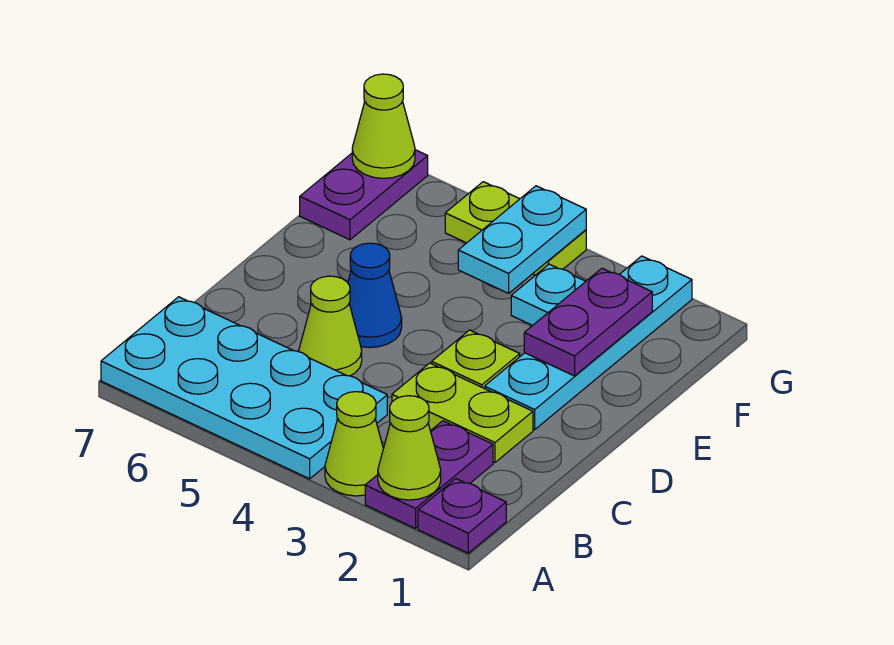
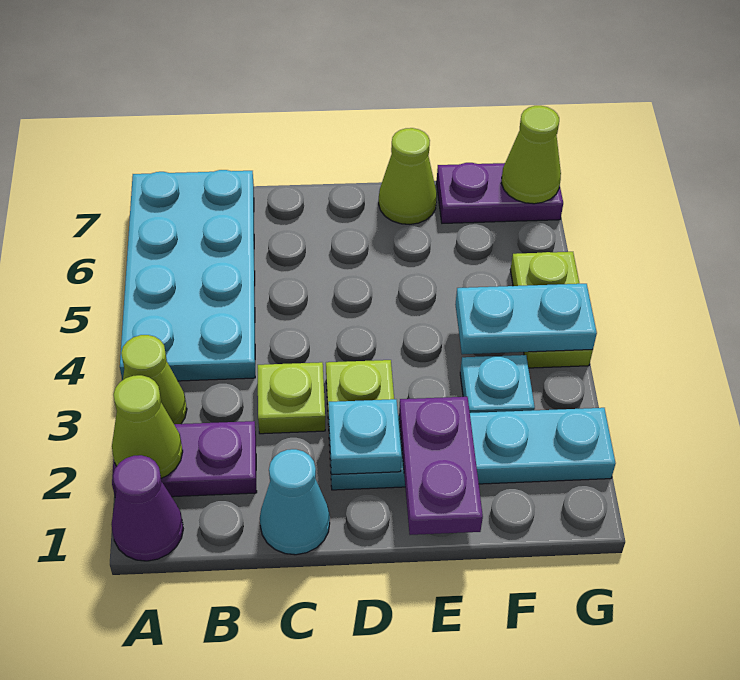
purple plate A1 level 1 -> purple cone A1 level 1
none -> cyan cone C1 level 1
lime plate C2:C3 level 1 -> lime plate C3 level 1
lime cone C5 level 1 -> lime cone E7 level 1
none -> cyan plate D2 level 2
blue cone D5 level 1 -> none
purple plate E2:F2 level 2 -> purple plate E1:E2 level 2

